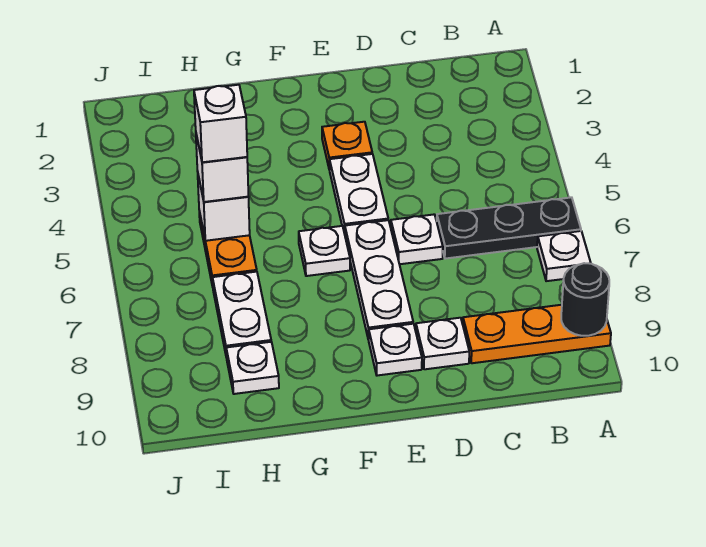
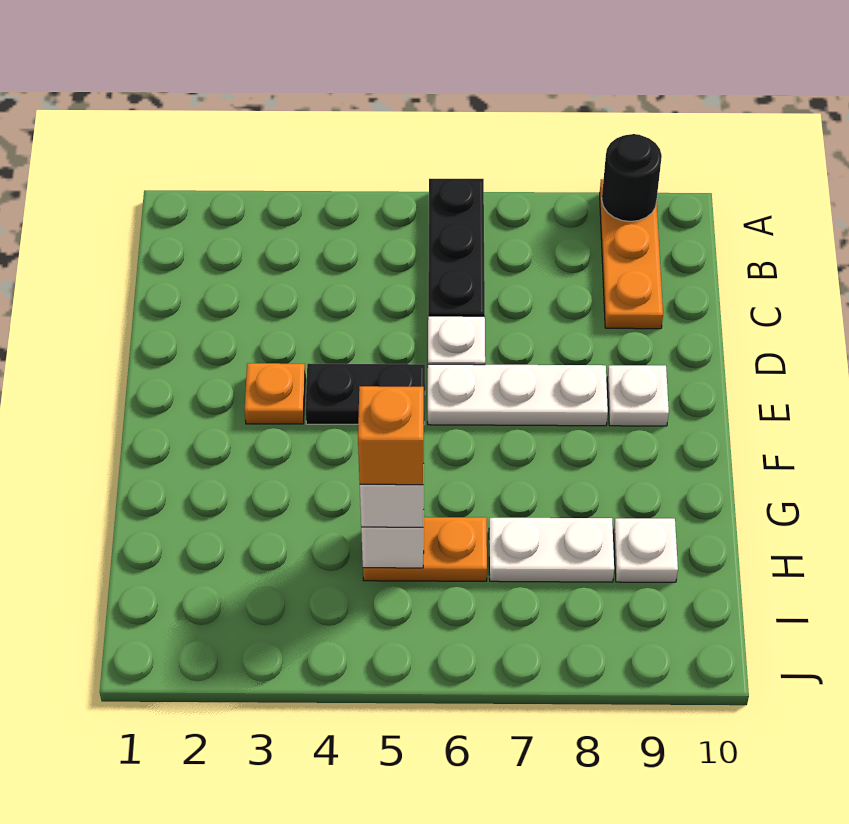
white plate A7 level 1 -> none
white plate D9 level 1 -> none
white plate E4:E5 level 1 -> black plate E4:E5 level 1
white plate F6 level 1 -> none
white brick H5 level 4 -> orange brick H5 level 4

